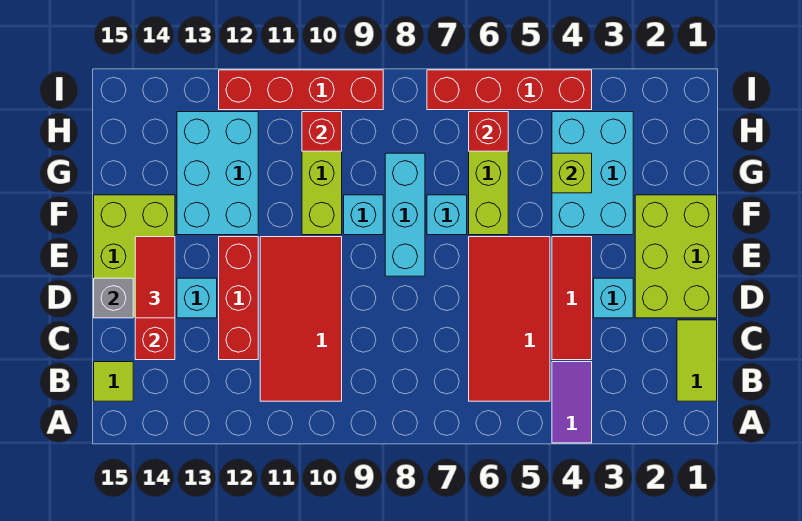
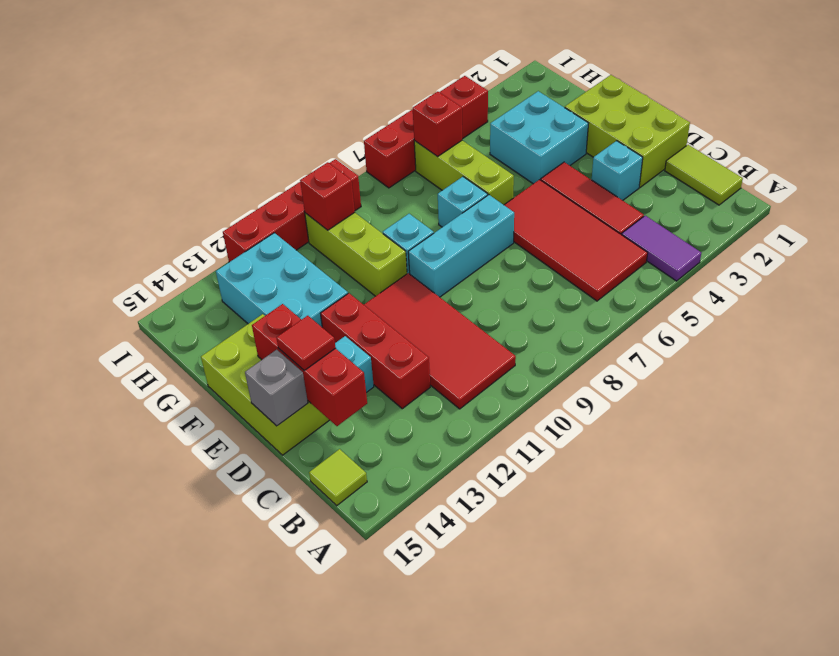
red tile D14:E14 level 3 -> red tile D14 level 3
cyan brick E8:G8 level 1 -> cyan brick E7:E9 level 1
cyan brick F3:H4 level 1 -> cyan brick F3:G4 level 1
lime brick G4 level 2 -> none

